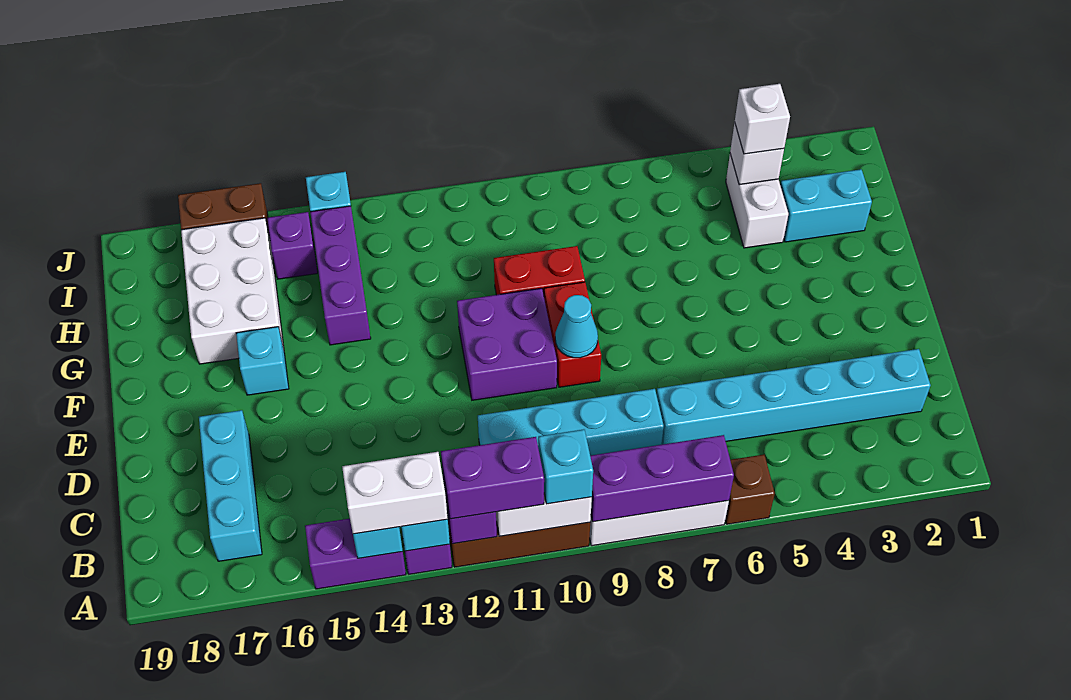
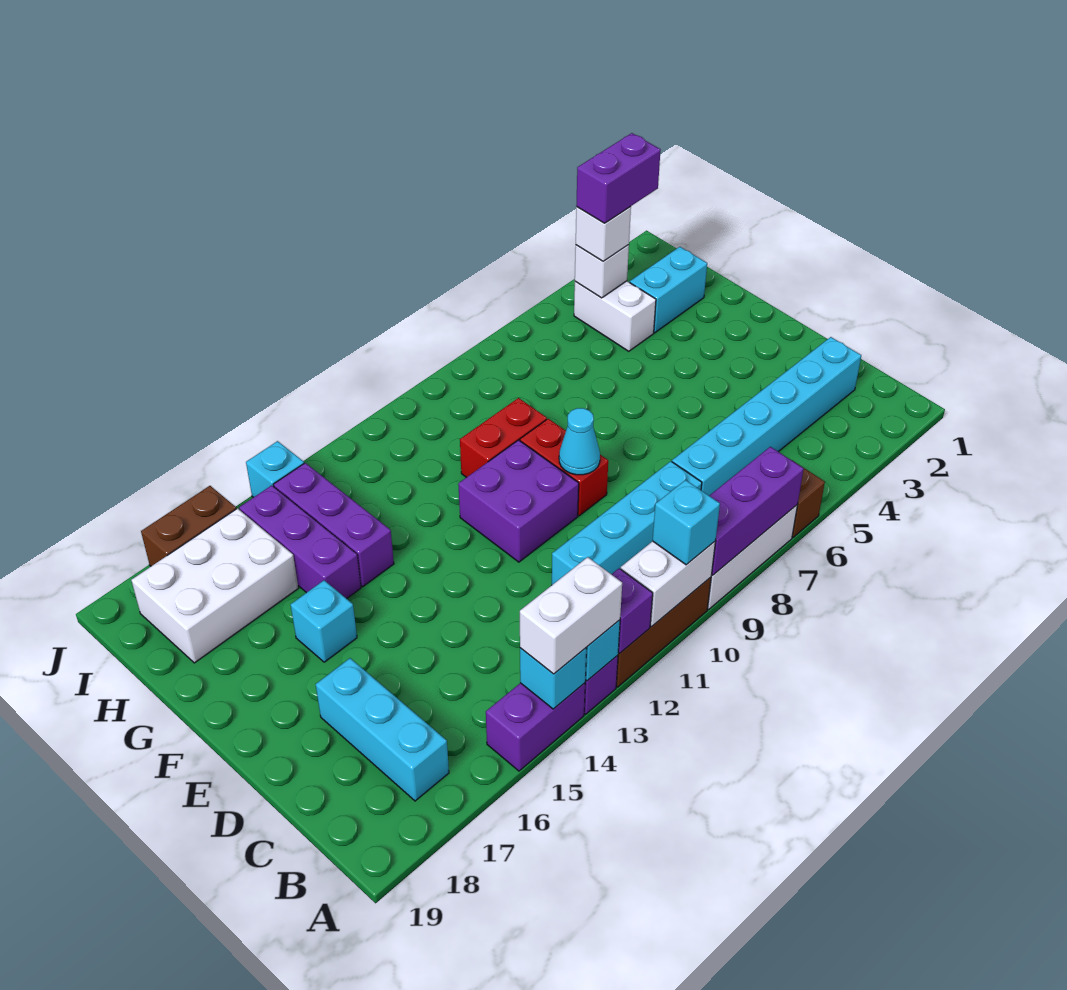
purple brick A11:A12 level 3 -> purple brick I3:I4 level 4
white brick G16:I17 level 1 -> white brick H16:I18 level 1
purple brick I15 level 1 -> purple brick G15:I15 level 1

